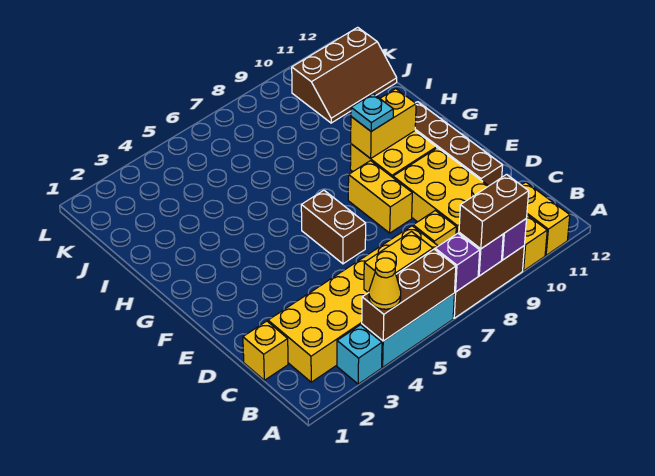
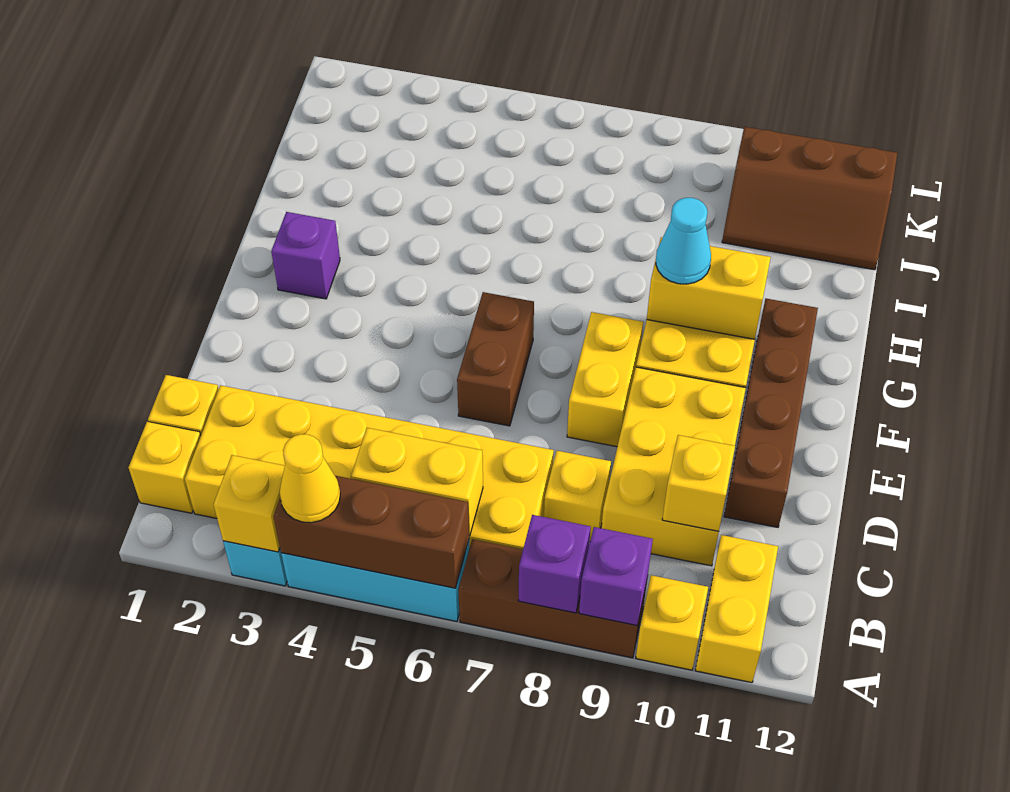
none -> yellow brick A3 level 2
purple brick A7 level 2 -> purple brick G2 level 1
brown brick A8:A9 level 3 -> none
none -> yellow brick B1 level 1
none -> yellow brick C10 level 2
cyan plate G9 level 3 -> cyan cone G9 level 3

